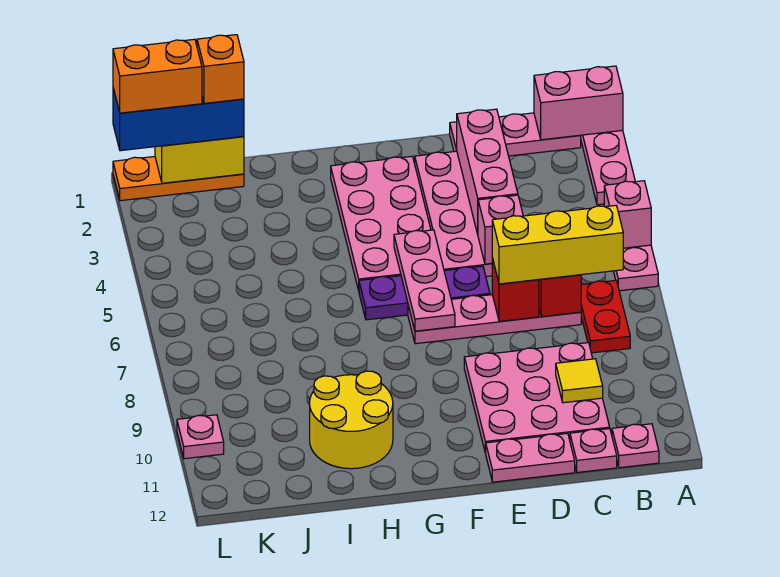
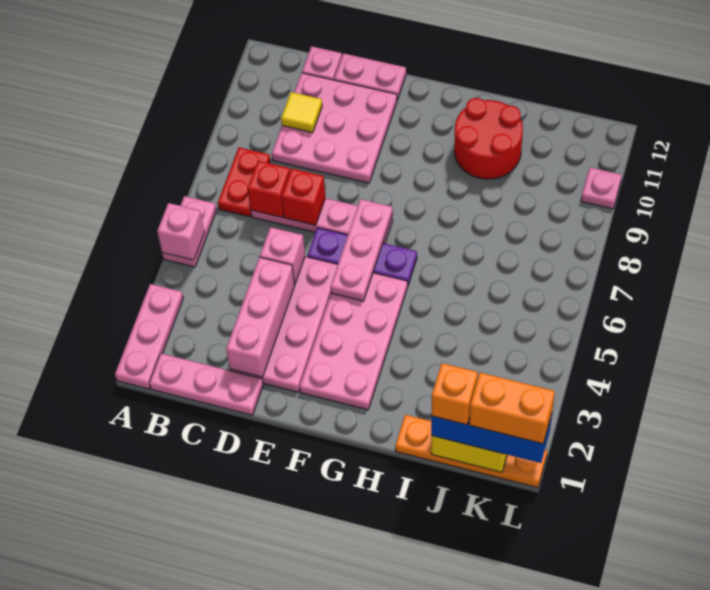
pink brick A1:B1 level 2 -> none
yellow brick B7:D7 level 3 -> none
pink plate B12 level 1 -> none
yellow round brick H10:I11 level 1 -> red round brick H10:I11 level 1
orange plate J1:L1 level 1 -> orange plate I1:L1 level 1

